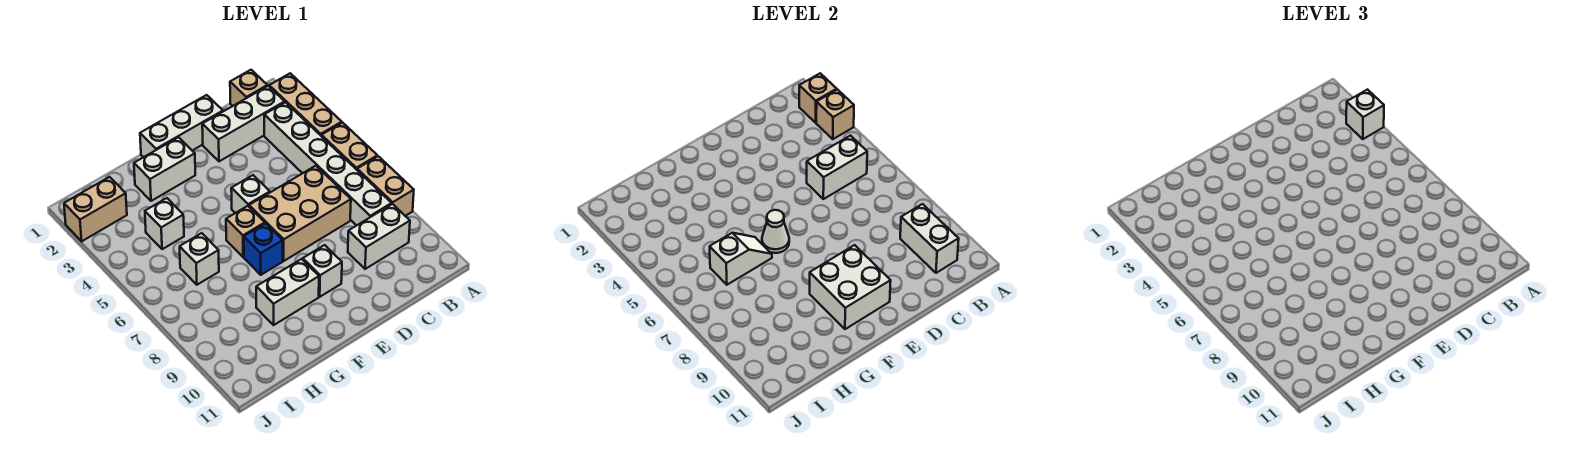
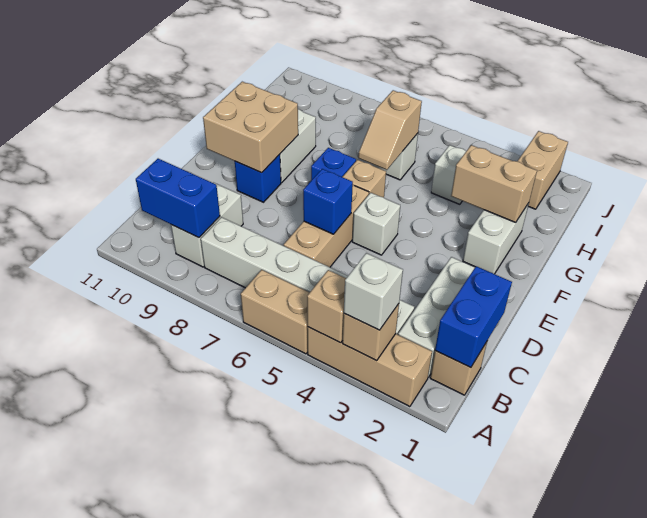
tan brick A2 level 2 -> tan brick A4 level 2
tan brick A7:A8 level 1 -> tan brick G2:G3 level 2
none -> blue brick B1:C1 level 2
white brick B5:C5 level 2 -> none
white brick B9:B10 level 2 -> blue brick B9:B10 level 2
tan brick C6:E7 level 1 -> tan brick C6:E6 level 1
white brick D1:F1 level 1 -> none
none -> blue brick D6 level 2
white brick E9 level 1 -> blue brick E9 level 1
white brick E9:F10 level 2 -> tan brick E9:F10 level 2
white cone F6 level 2 -> none
white slope G6:H6 level 2 top H -> tan slope G6:H6 level 2 top H

